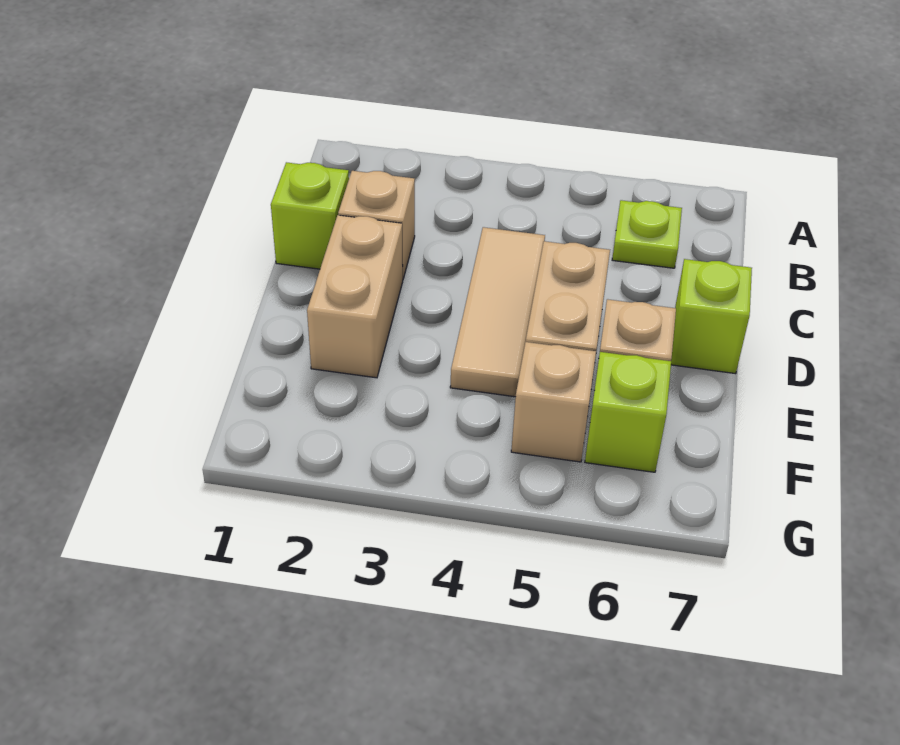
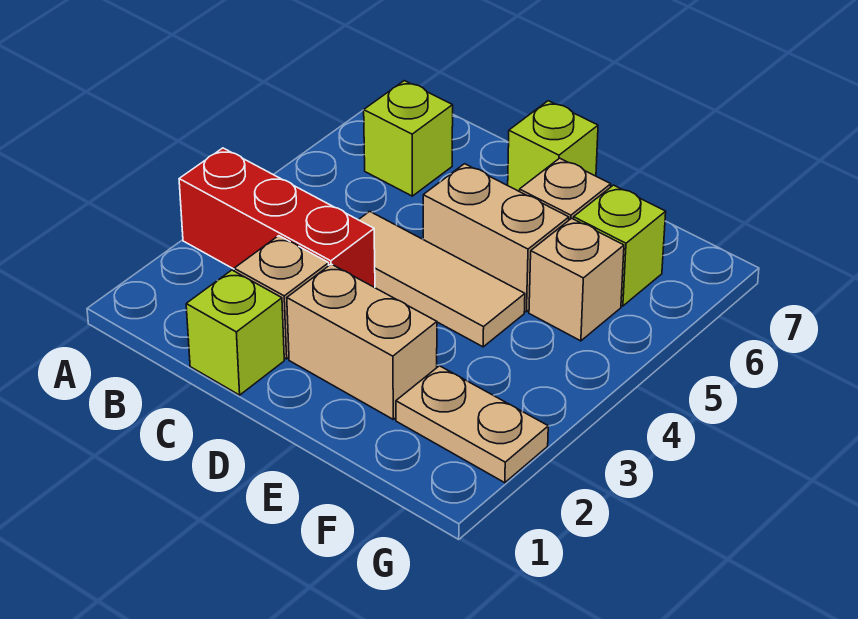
none -> red brick A3:C3 level 1
lime plate B6 level 1 -> lime brick B6 level 1
none -> tan plate F2:G2 level 1

